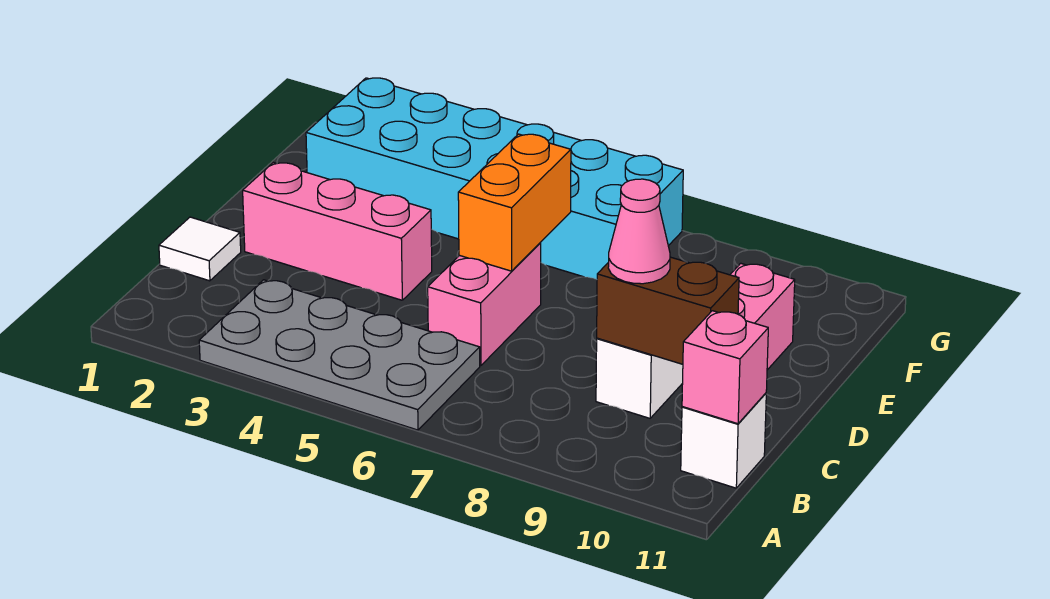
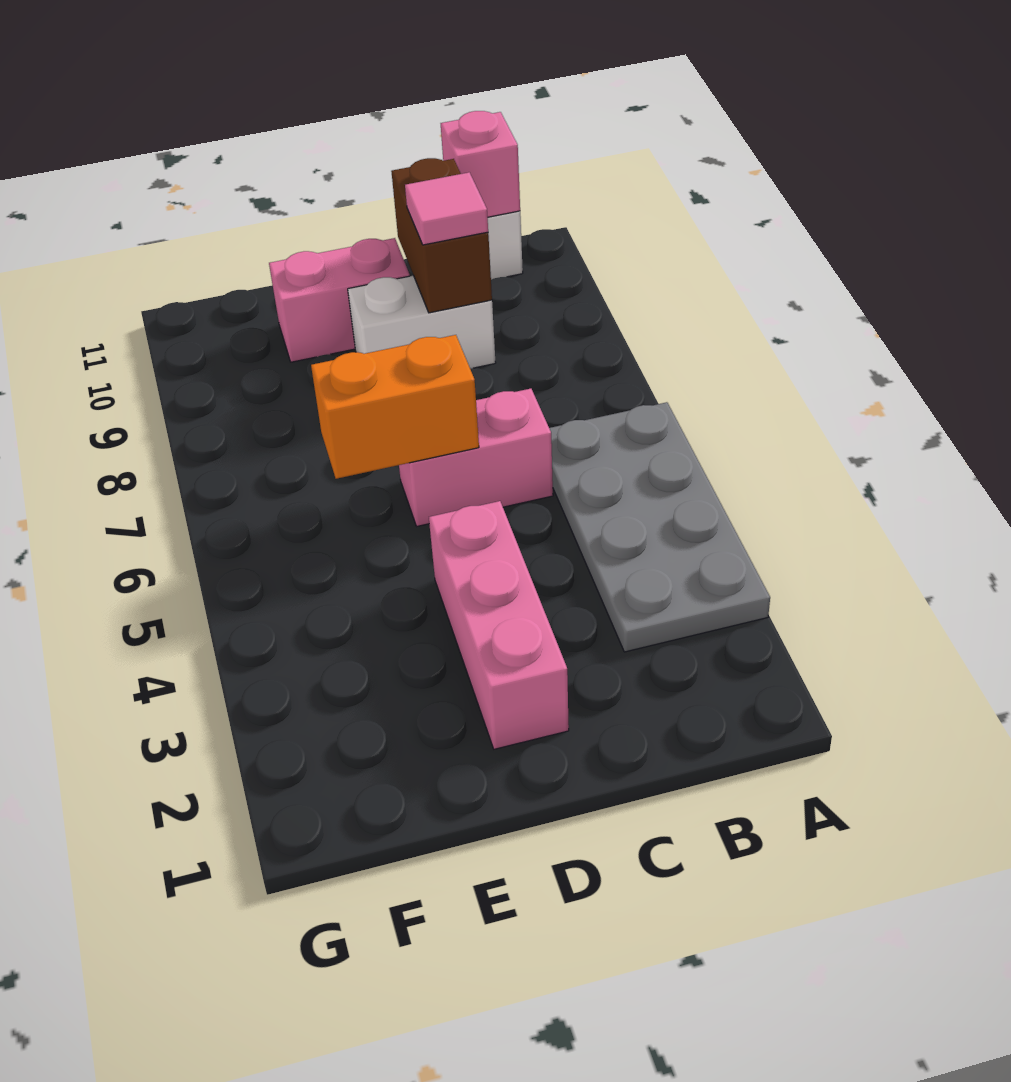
white tile C1 level 1 -> none
pink cone C9 level 3 -> pink tile C9 level 3
cyan brick F2:G7 level 1 -> none

